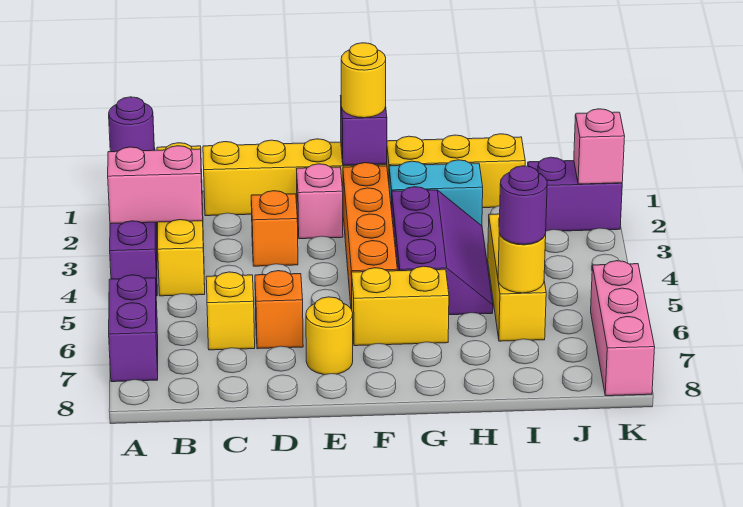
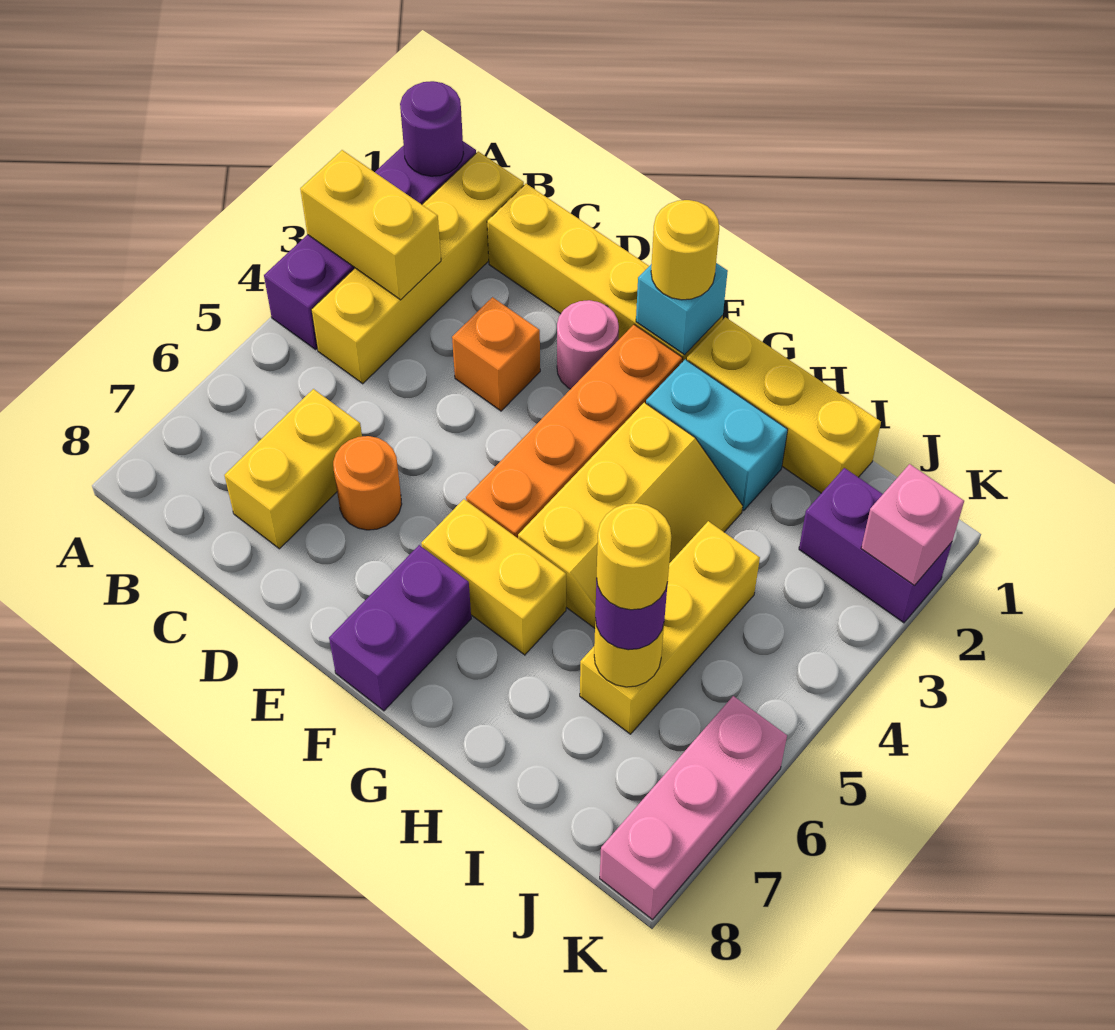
pink brick A3:B3 level 2 -> yellow brick A3:B3 level 2
purple brick A6:A7 level 1 -> purple brick F7:F8 level 1
yellow brick C6 level 1 -> yellow brick C6:C7 level 1
orange brick D6 level 1 -> orange round brick D6 level 1
pink brick E2 level 1 -> pink round brick E2 level 1
yellow round brick E7 level 1 -> yellow round brick I6 level 4
purple brick F1 level 2 -> cyan brick F1 level 2
purple slope G3:H5 level 1 top G -> yellow slope G3:H5 level 1 top G

